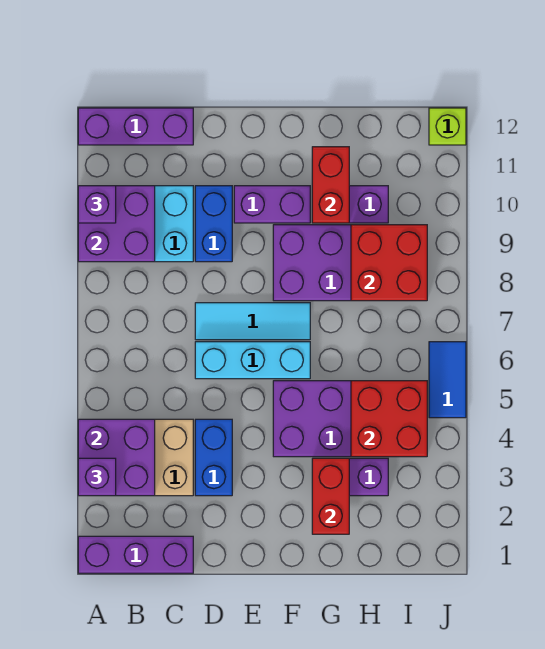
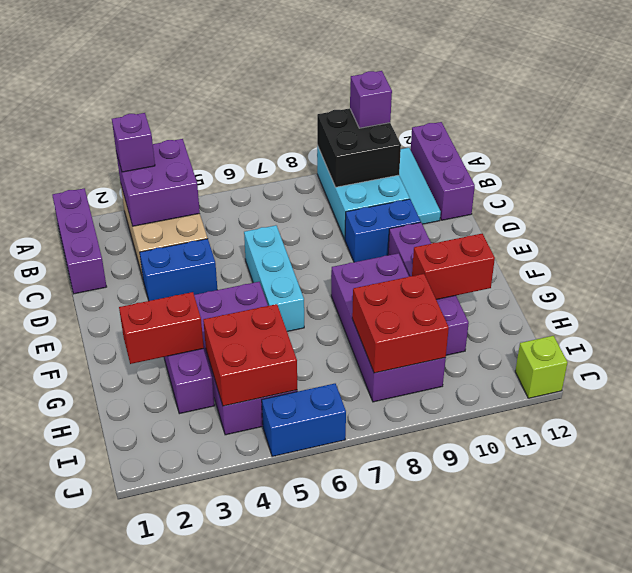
purple brick A9:B10 level 2 -> black brick A9:B10 level 2
cyan tile D7:F7 level 1 -> cyan tile A11:C11 level 1
blue tile J5:J6 level 1 -> blue brick J5:J6 level 1

